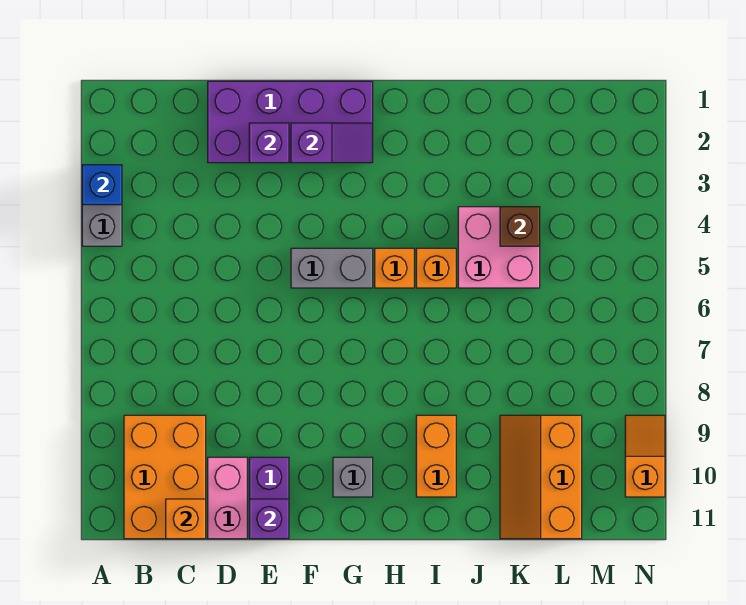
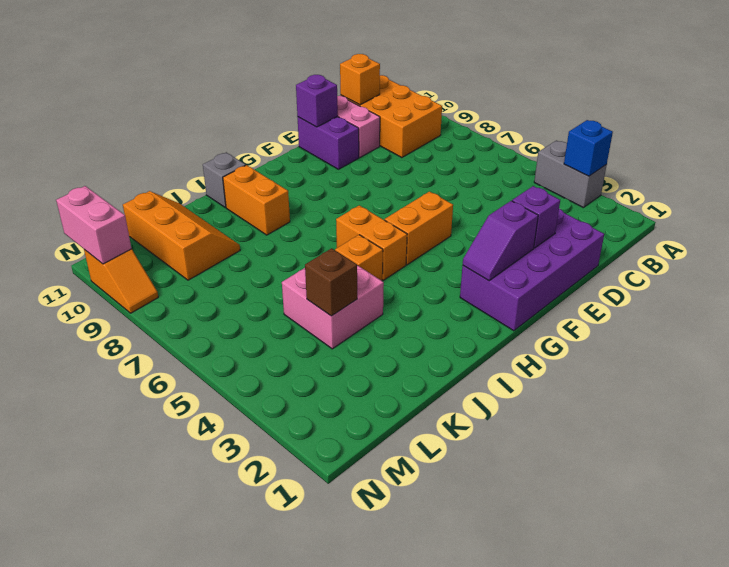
grey brick F5:G5 level 1 -> orange brick F5:G5 level 1
grey brick G10 level 1 -> grey brick I11 level 1
orange brick H5 level 1 -> orange brick H5:H6 level 1
none -> pink brick N10:N11 level 2

